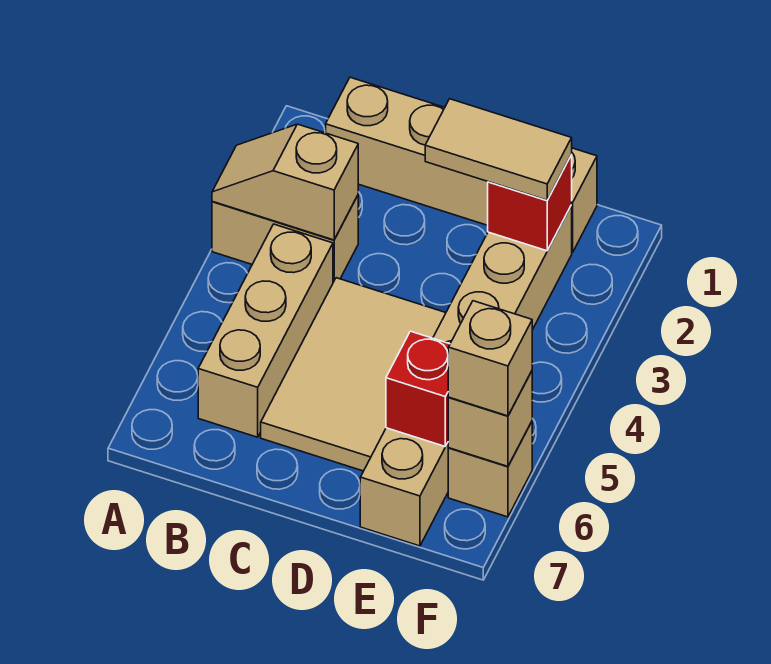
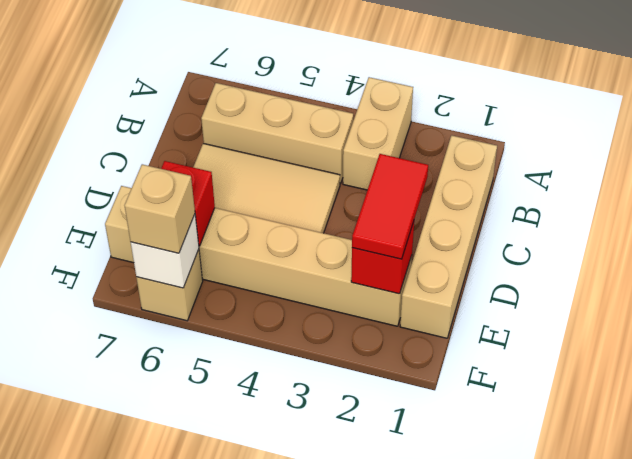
tan slope A3:B3 level 2 top B -> none
tan tile D2:E2 level 3 -> red tile D2:E2 level 3
tan brick F6 level 2 -> white brick F6 level 2

